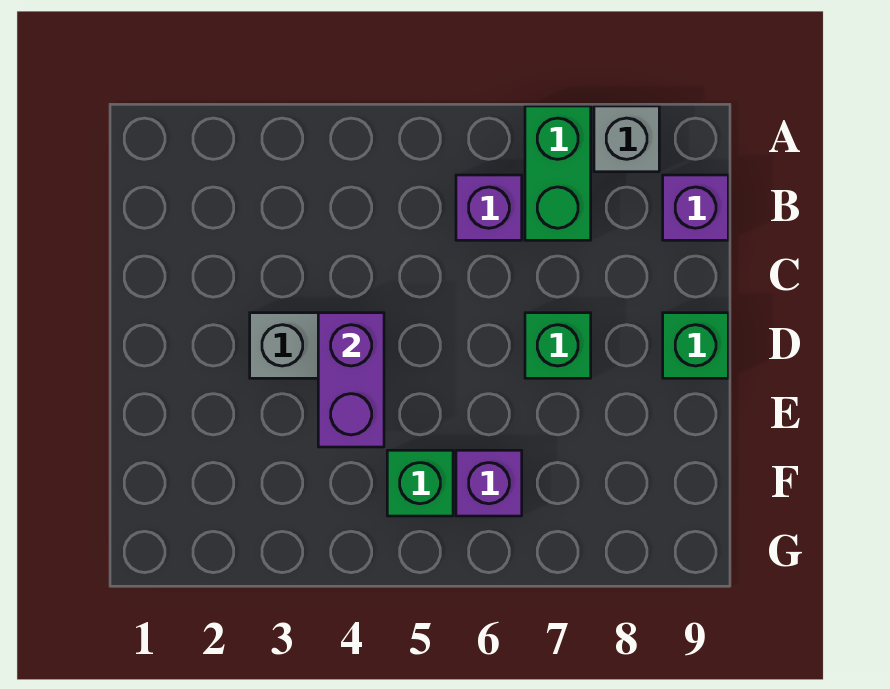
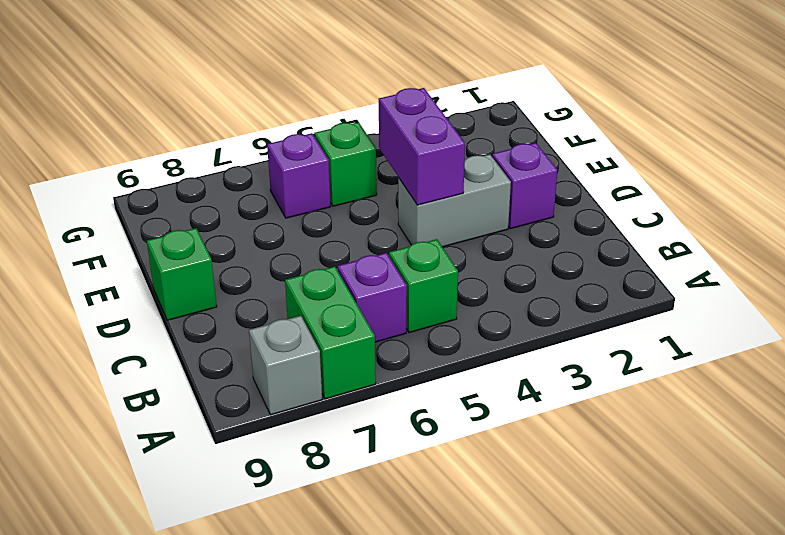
purple brick B9 level 1 -> purple brick D2 level 1
green brick D7 level 1 -> green brick B5 level 1

